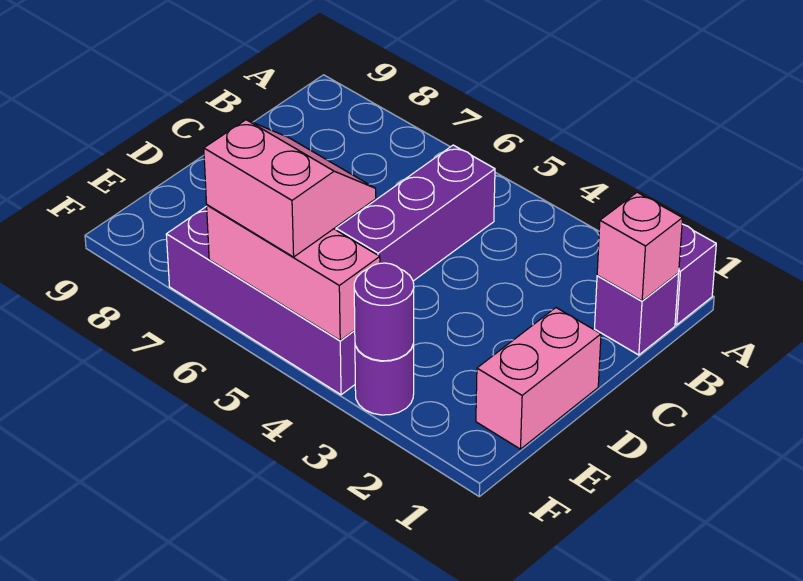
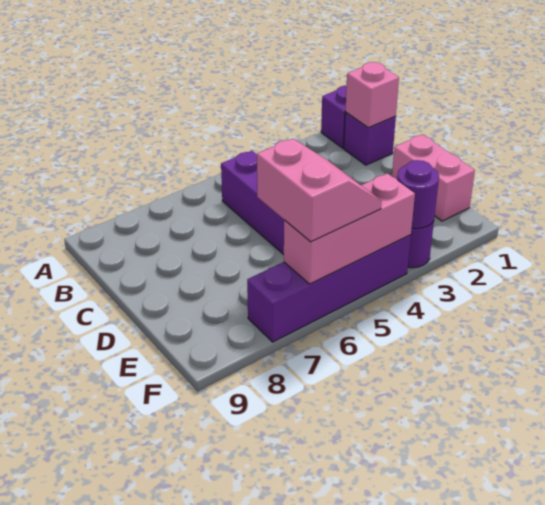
pink slope E5:F6 level 3 top F -> pink slope E5:F6 level 3 top 6

